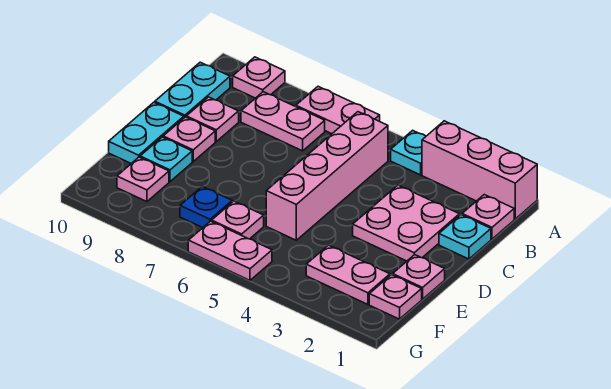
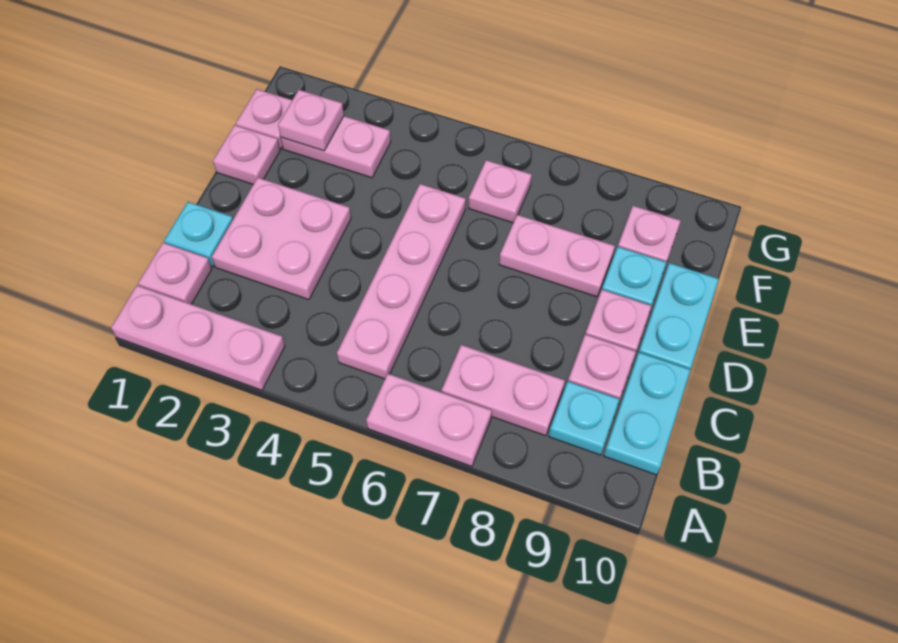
pink brick A1:A3 level 1 -> pink plate A1:A3 level 1
cyan plate A4 level 1 -> cyan plate B9 level 1
pink plate A9 level 1 -> pink plate F2 level 2
pink brick B5:E5 level 1 -> pink plate B5:E5 level 1
blue plate F7 level 1 -> none
pink plate G5:G6 level 1 -> pink plate E7:E8 level 1

